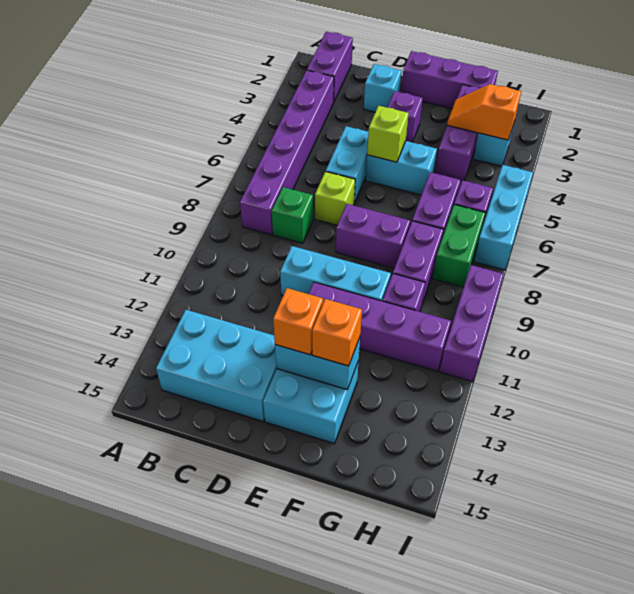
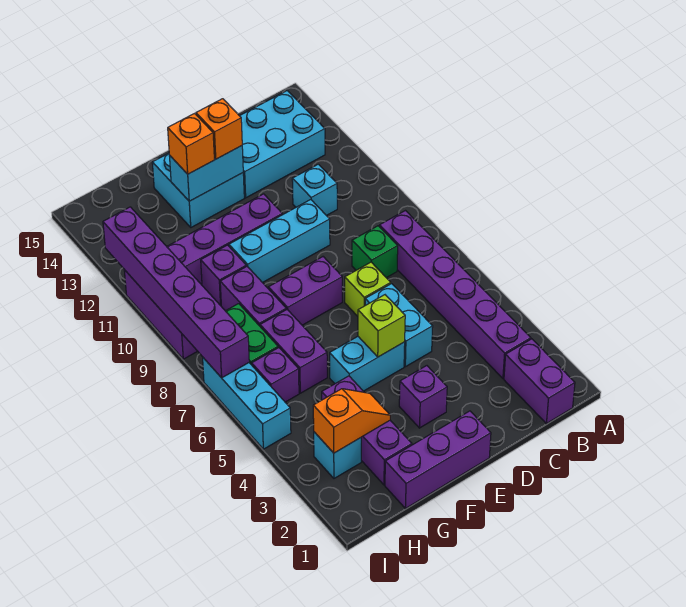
cyan brick D2 level 1 -> cyan brick C11 level 1
none -> purple brick I7:I12 level 2

